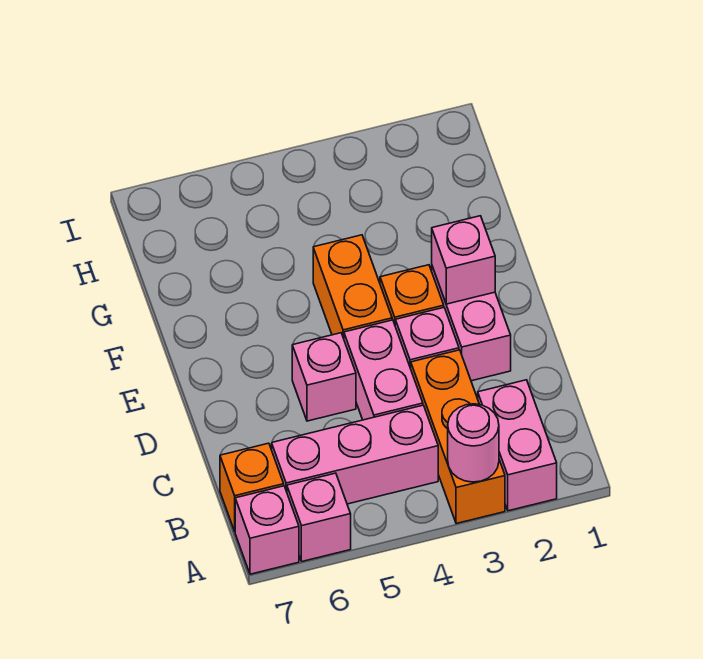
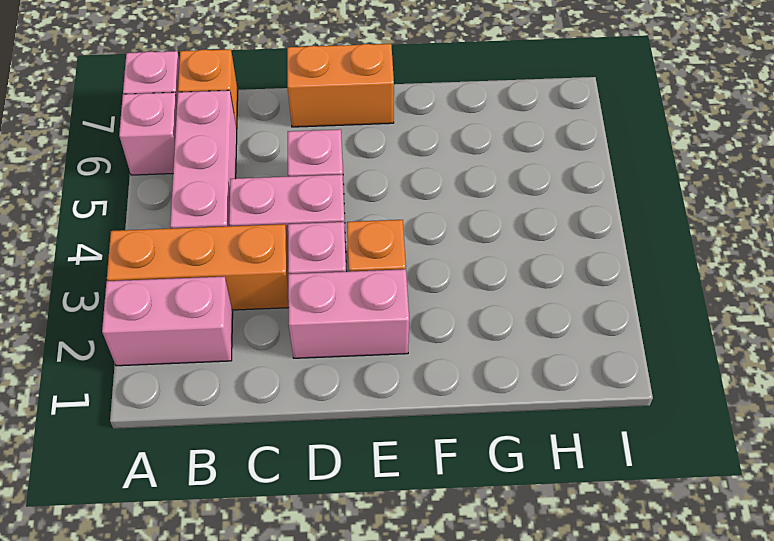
pink round brick A3 level 2 -> none
pink brick E2 level 2 -> none
orange brick E4:F4 level 1 -> orange brick D7:E7 level 1

